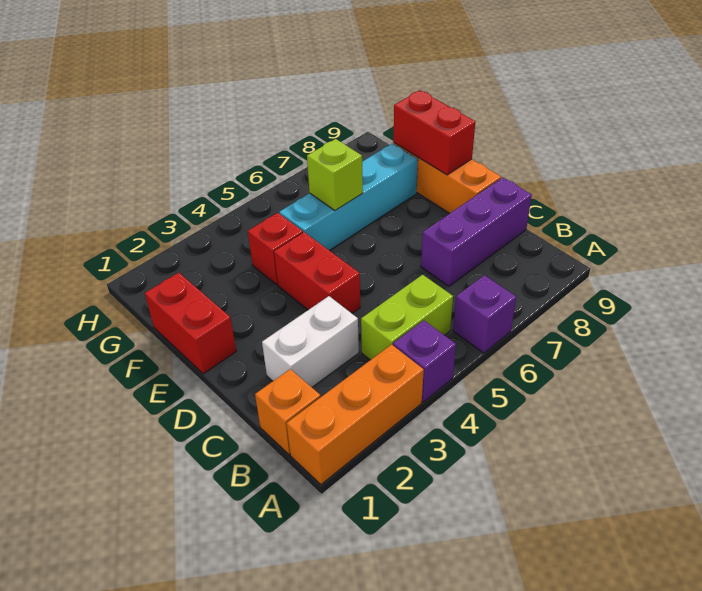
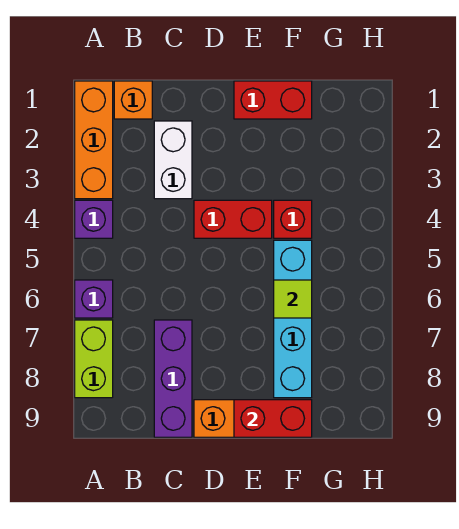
lime brick B4:B5 level 1 -> lime brick A7:A8 level 1
lime brick F6 level 2 -> lime tile F6 level 2

